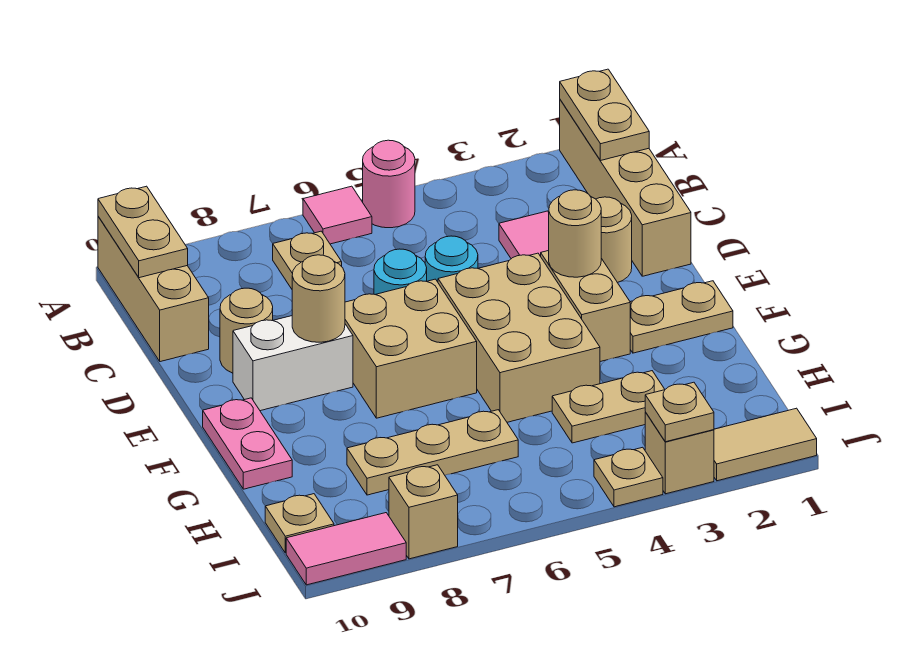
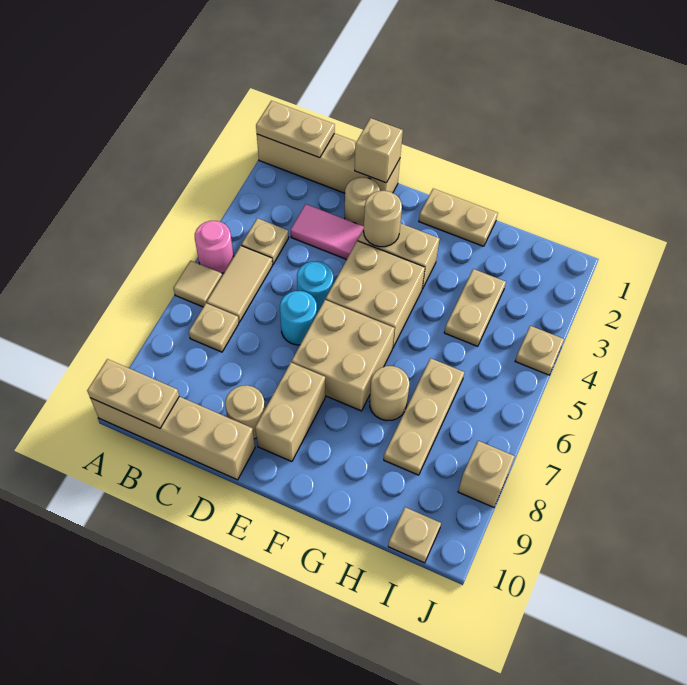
pink tile A6 level 1 -> tan tile A6 level 1
tan brick A10:C10 level 1 -> tan brick A10:D10 level 1
tan brick E4:G5 level 1 -> tan brick E4:F5 level 1
white brick E8:E9 level 1 -> tan brick E8:E9 level 1
tan round brick E8 level 2 -> tan round brick G7 level 1
tan plate F1:F2 level 1 -> tan plate F1:G1 level 1
pink plate F10:G10 level 1 -> none
tan tile J1:J2 level 1 -> tan tile B5:B6 level 1
tan brick J3 level 1 -> tan brick D1 level 2
tan plate J3 level 2 -> tan plate B4 level 1
pink tile J9:J10 level 1 -> none

